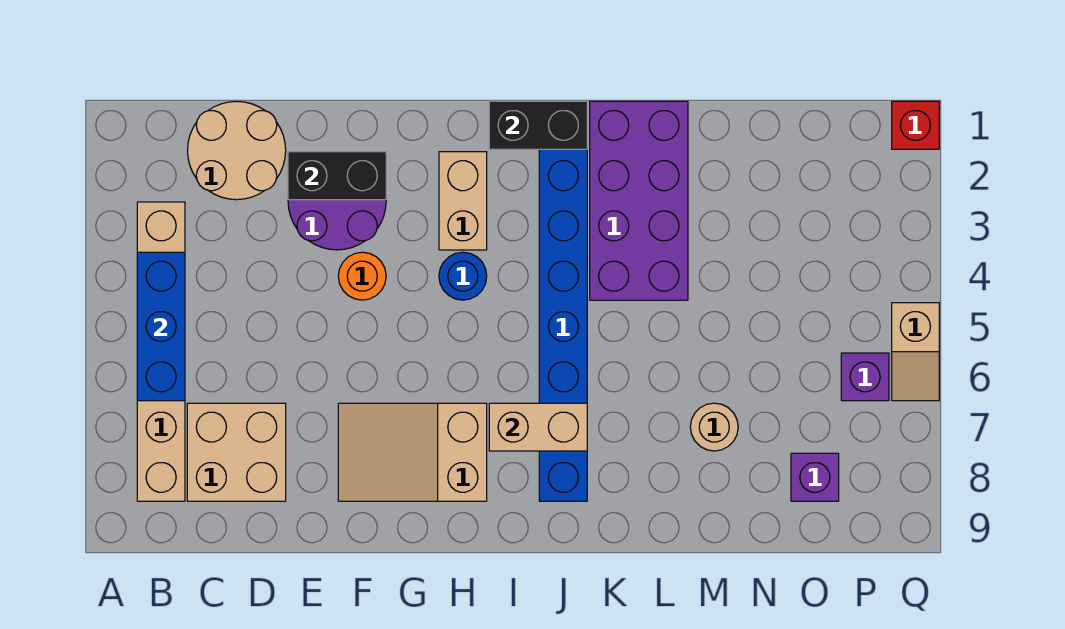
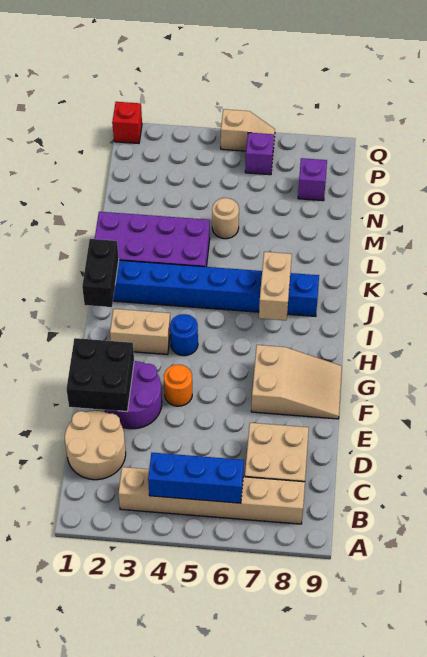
black brick E2:F2 level 2 -> black brick E1:F2 level 2
tan slope F7:H8 level 1 top H -> tan slope F7:G9 level 1 top 7
tan round brick M7 level 1 -> tan round brick M5 level 1

